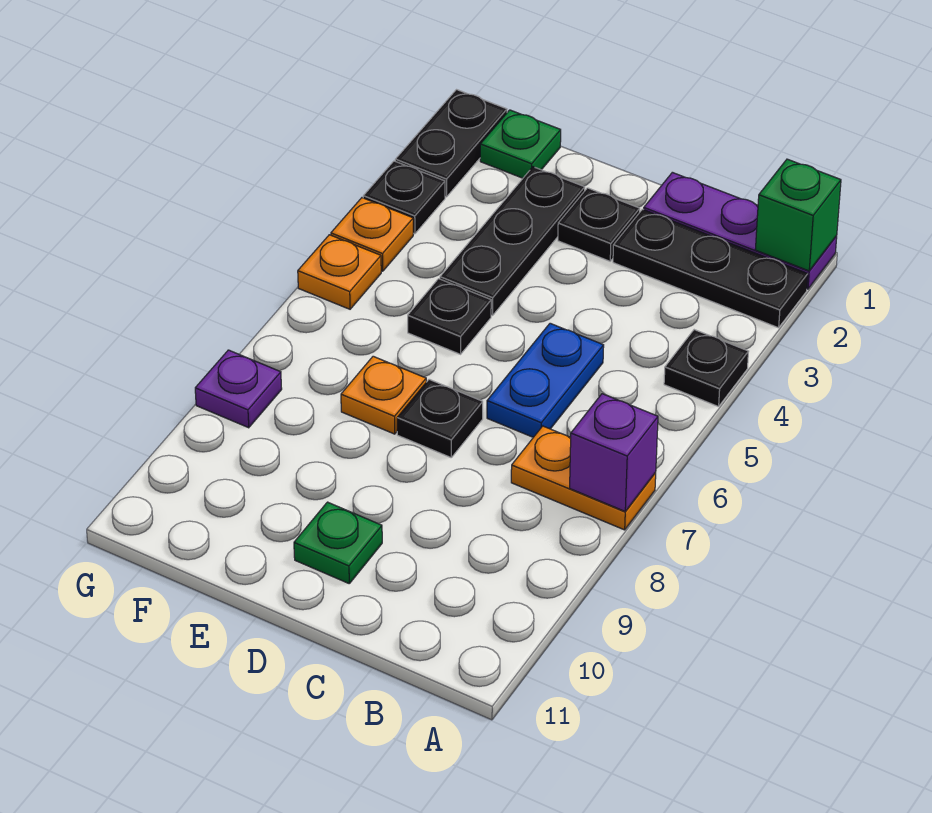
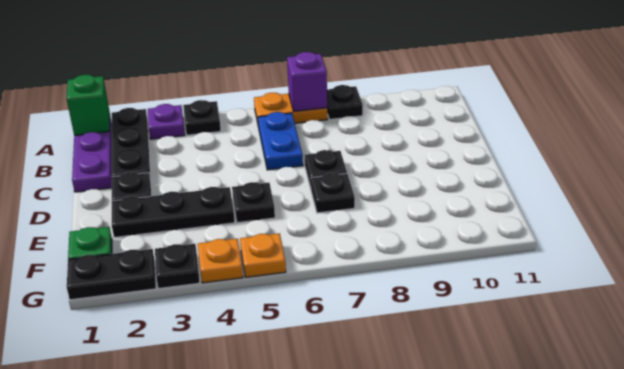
orange plate A7:B7 level 1 -> orange plate A6:A7 level 1
none -> black plate A8 level 1
blue plate C5:C6 level 1 -> blue plate B6:C6 level 1
green plate D10 level 1 -> none
orange plate E7 level 1 -> black plate E7 level 1
purple plate G8 level 1 -> purple plate A3 level 1

